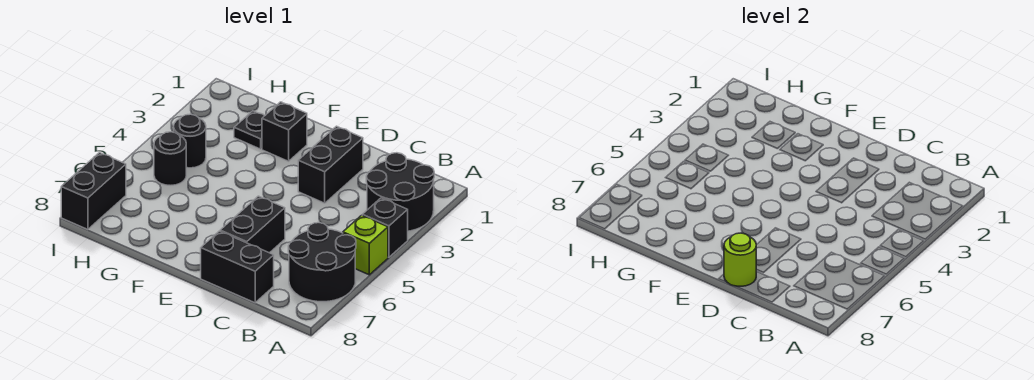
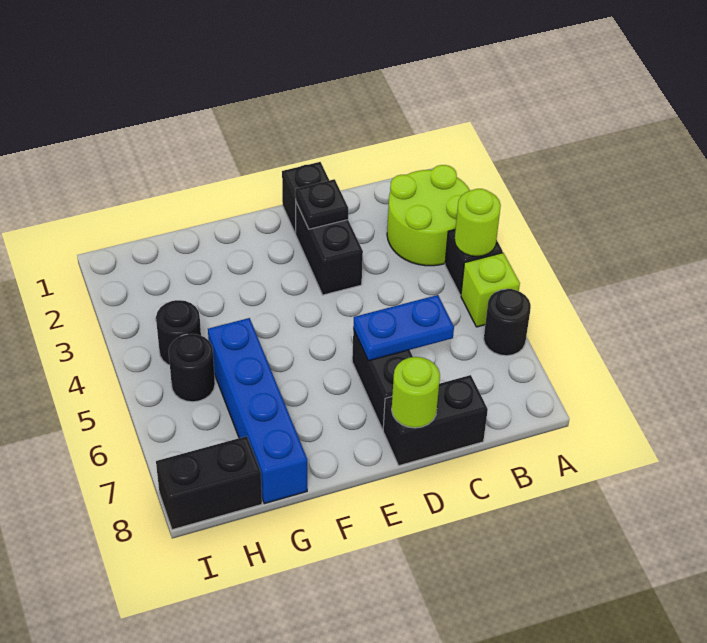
black round brick A2:B3 level 1 -> lime round brick A2:B3 level 1
none -> lime round brick A4 level 2
black round brick A6:B7 level 1 -> black round brick A6 level 1
none -> blue plate C6:D6 level 2
black brick F2 level 1 -> black brick D1 level 1
black plate G2 level 1 -> black plate D2 level 2
none -> blue brick G5:G8 level 1
black brick I7:I8 level 1 -> black brick H8:I8 level 1

